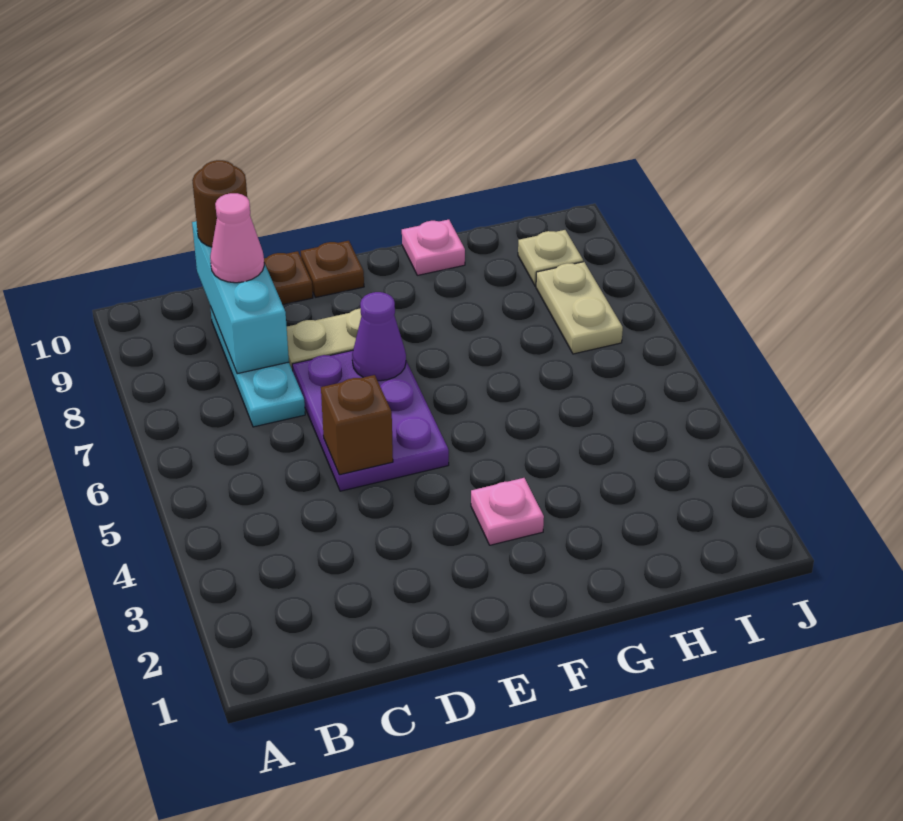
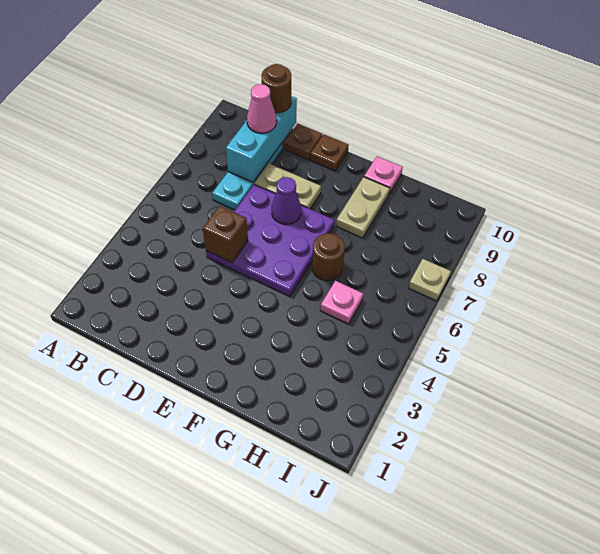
purple plate D5:E7 level 1 -> purple plate D5:F7 level 1
pink plate F3 level 1 -> pink plate H5 level 1
none -> brown round brick G6 level 1
tan plate I7:I8 level 1 -> tan plate G8:G9 level 1
tan plate I9 level 1 -> tan plate J7 level 1

